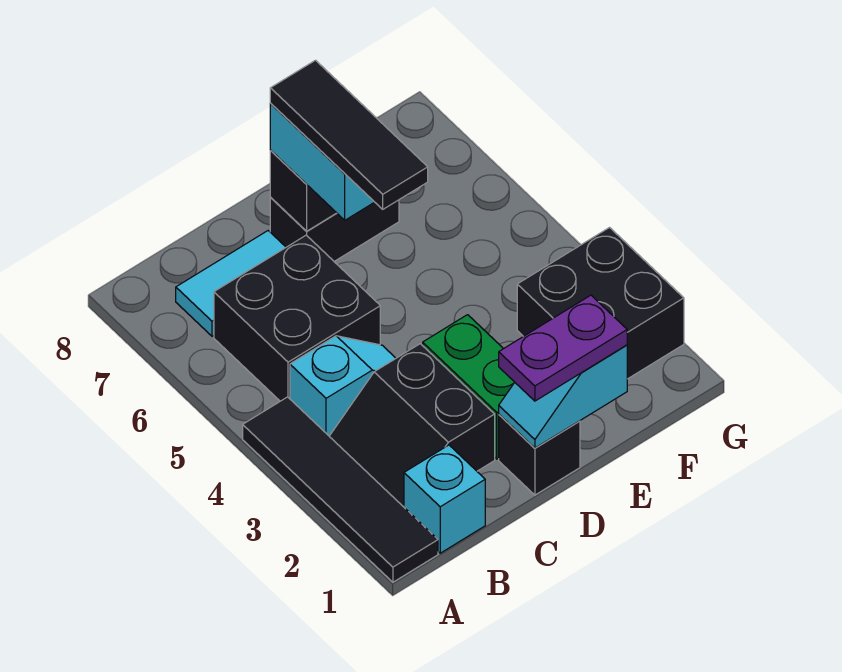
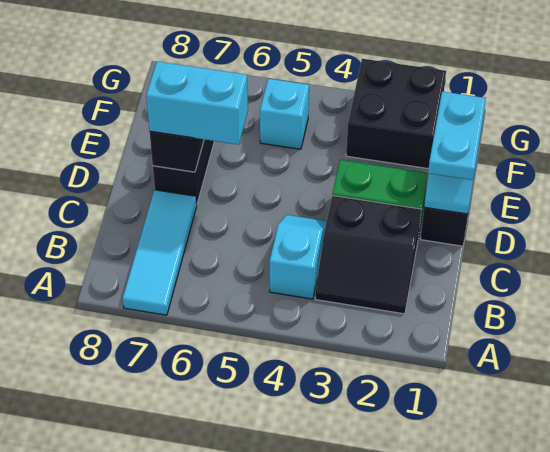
black tile A1:A4 level 1 -> none
cyan brick B1 level 1 -> cyan brick F5 level 1
black brick B5:C6 level 1 -> none
cyan tile B7:C7 level 1 -> cyan tile A7:C7 level 1
purple plate D1:E1 level 3 -> cyan plate D1:E1 level 3
black tile D5:D7 level 4 -> none

